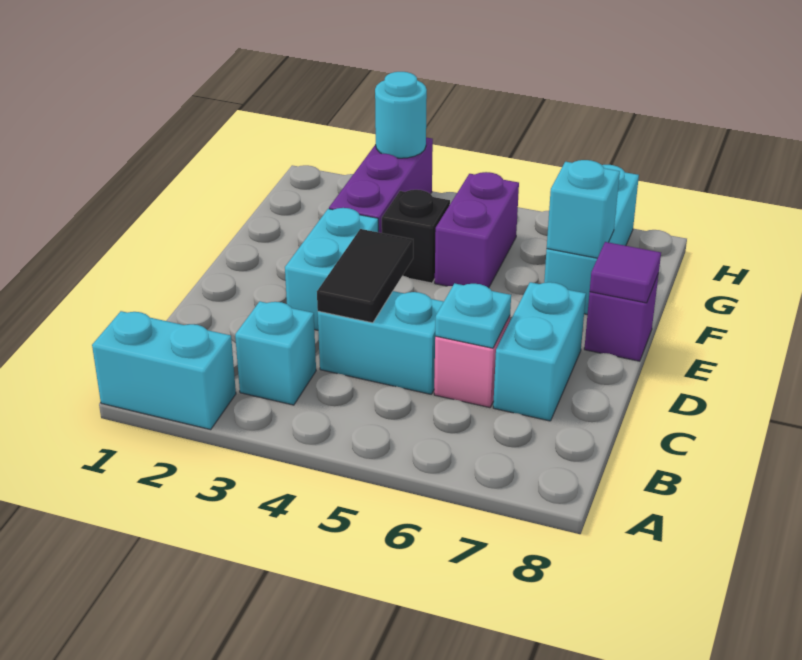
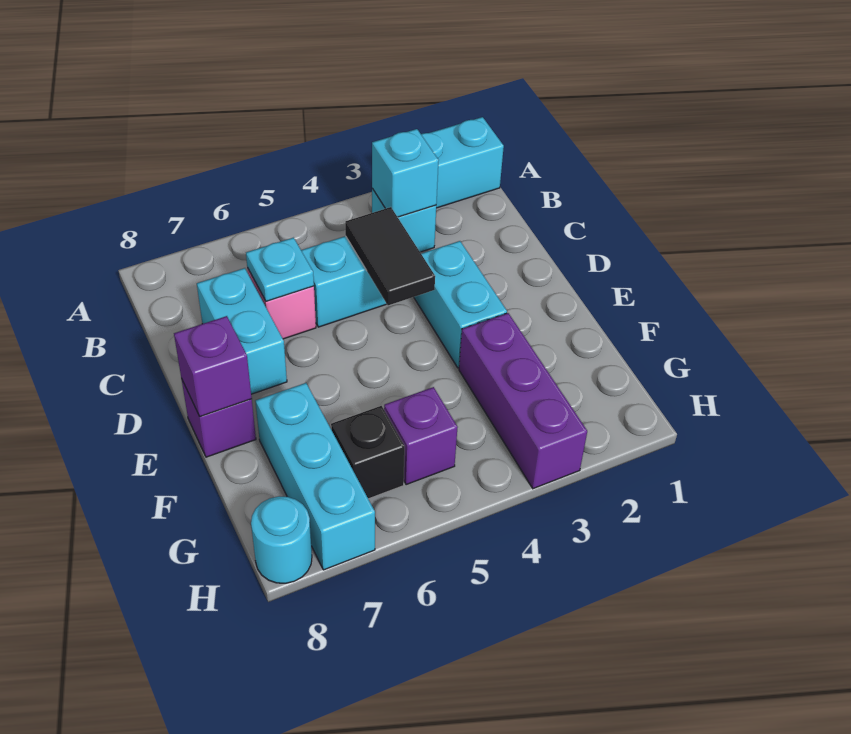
purple tile E8 level 2 -> purple brick E8 level 2
black brick F4 level 1 -> black brick G6 level 1
purple brick F5:G5 level 1 -> purple brick G5 level 1
cyan brick F7 level 2 -> cyan brick B3 level 2
cyan round brick H3 level 2 -> cyan round brick H8 level 1

